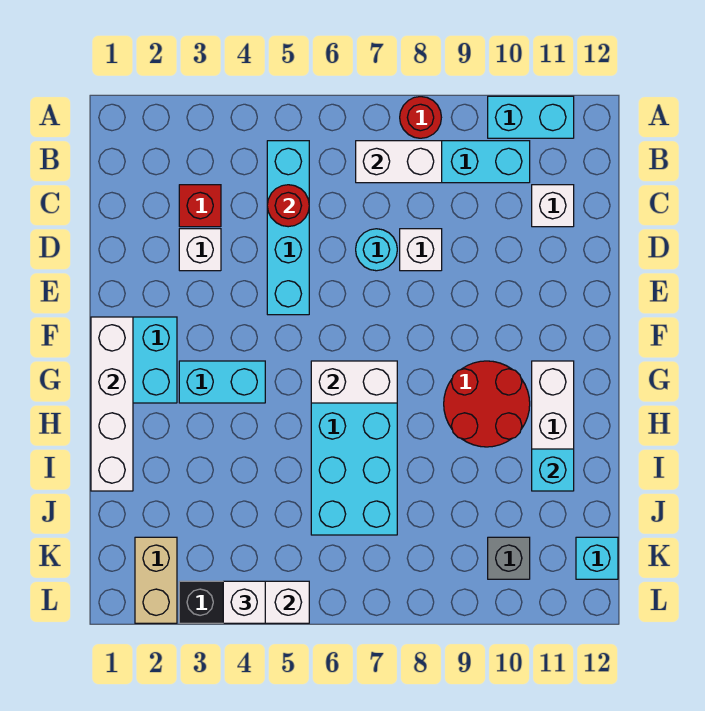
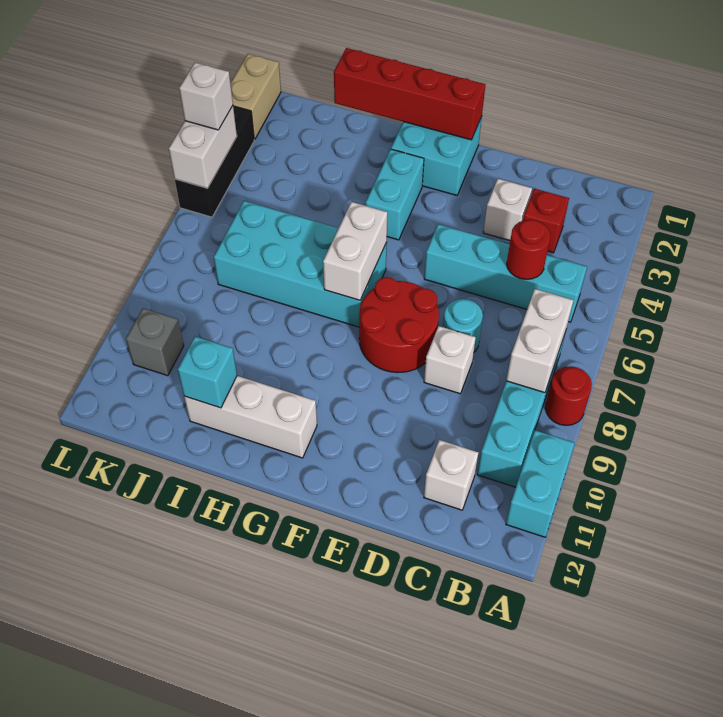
white brick F1:I1 level 2 -> red brick F1:I1 level 2
red round brick G9:H10 level 1 -> red round brick E7:F8 level 1
tan brick K2:L2 level 1 -> tan brick L1:L2 level 1
cyan brick K12 level 1 -> none

